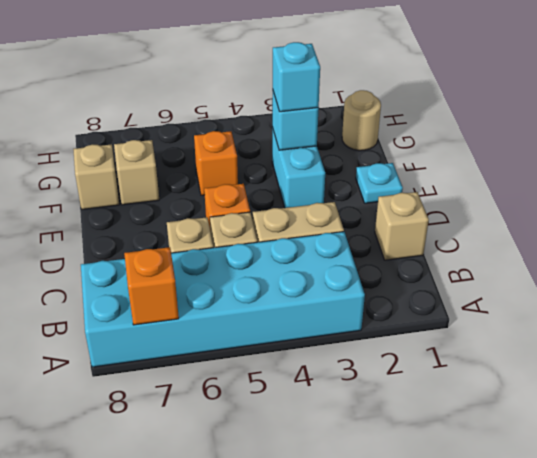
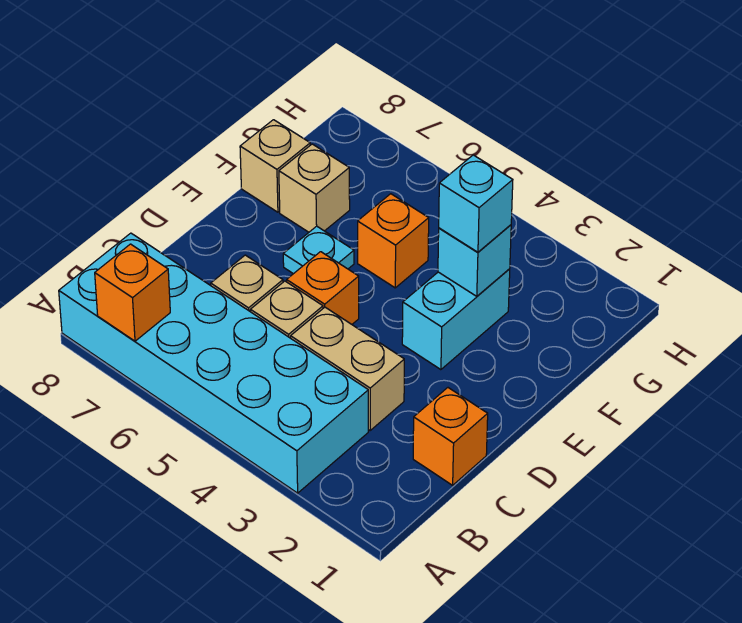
tan brick C1 level 1 -> orange brick C1 level 1
cyan plate E1 level 1 -> cyan plate E6 level 1
tan round brick G1 level 1 -> none

